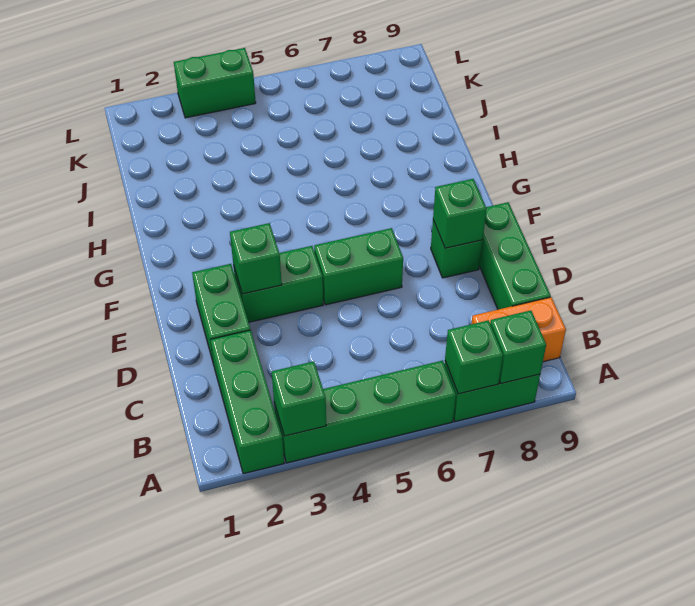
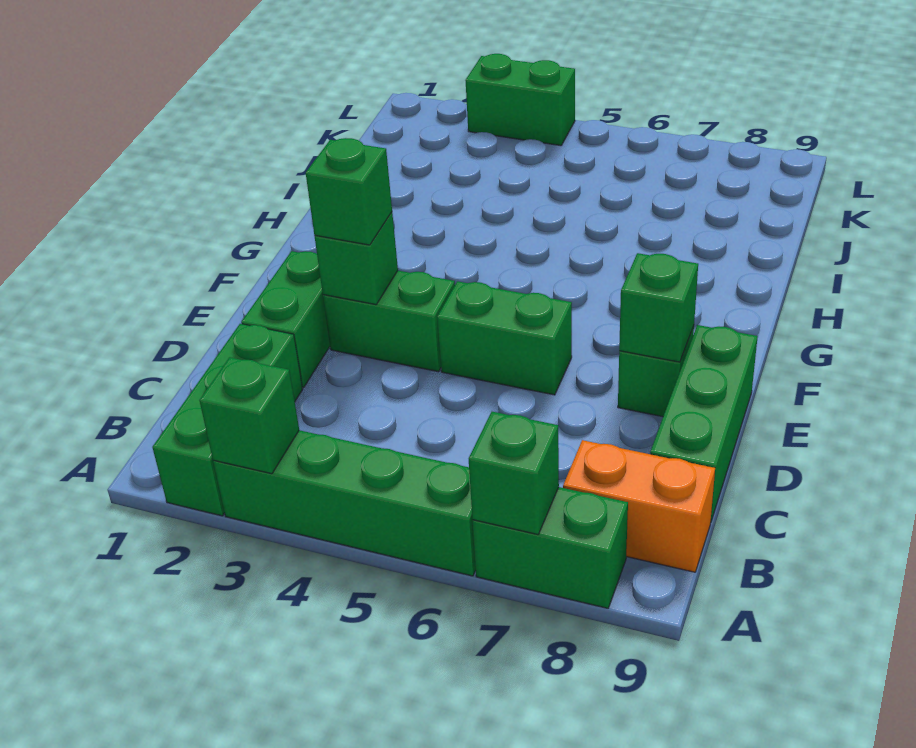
green brick A8 level 2 -> green brick E3 level 3

